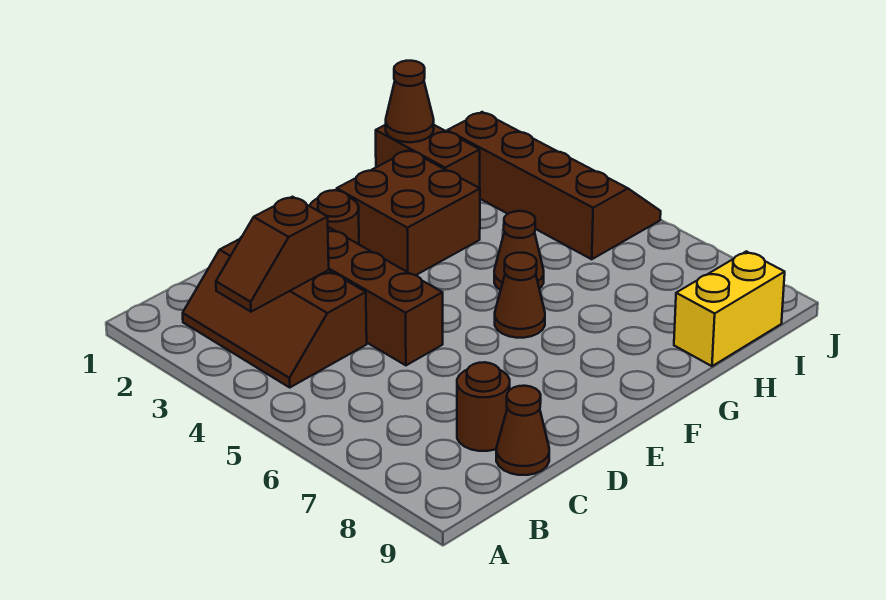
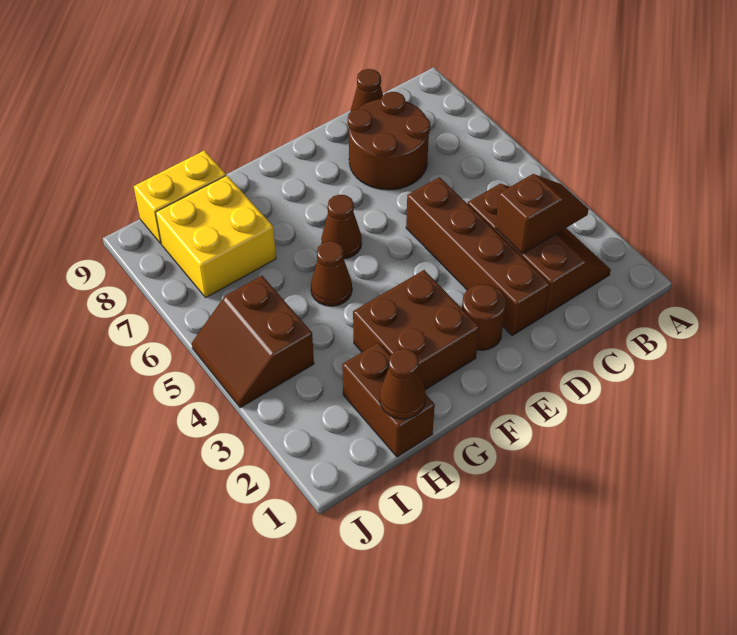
brown round brick C8 level 1 -> brown round brick C7:D8 level 1
none -> yellow brick H7:I8 level 1
brown slope I2:J5 level 1 top I -> brown slope I4:J5 level 1 top I

